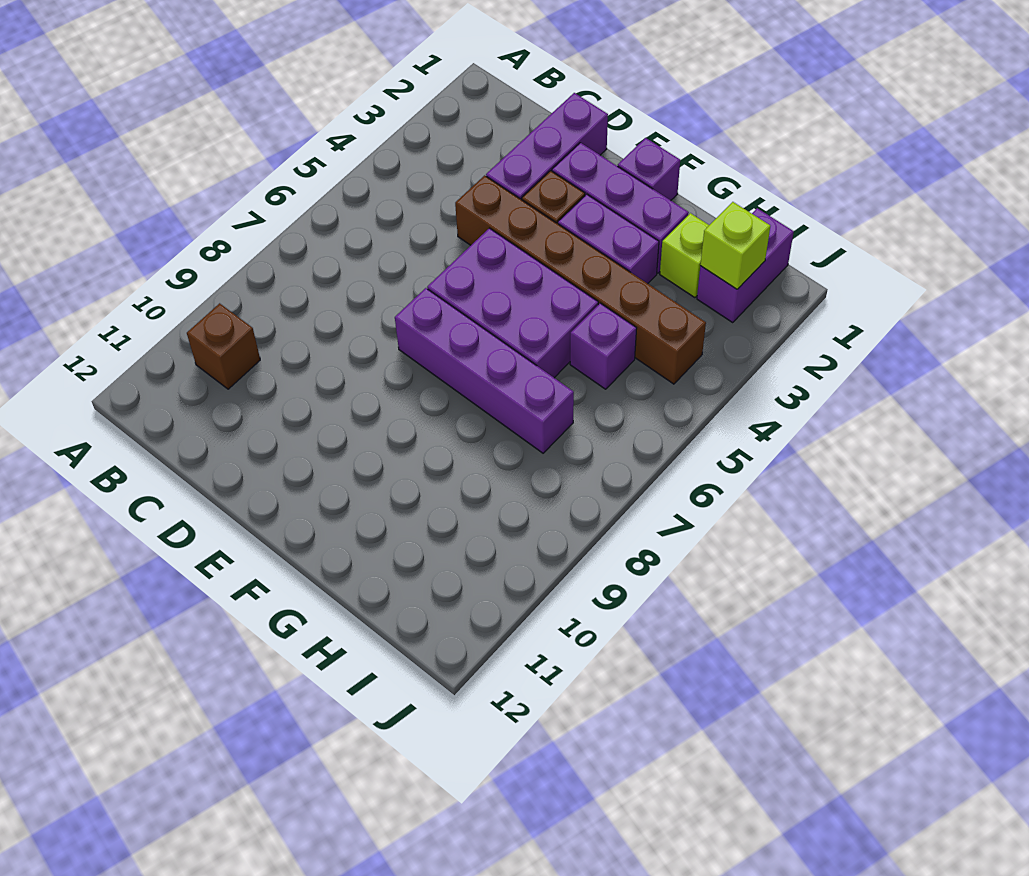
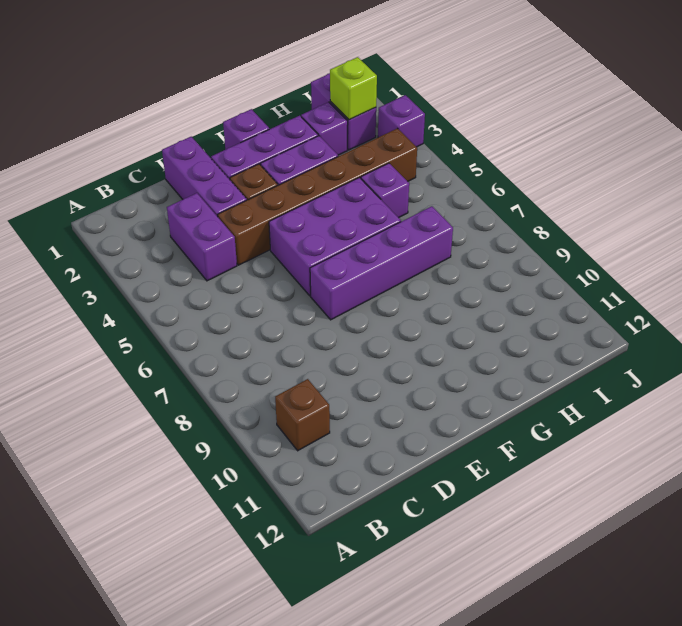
none -> purple brick C3:C4 level 1
lime brick H2 level 1 -> purple brick H2 level 1
none -> purple brick J3 level 1

